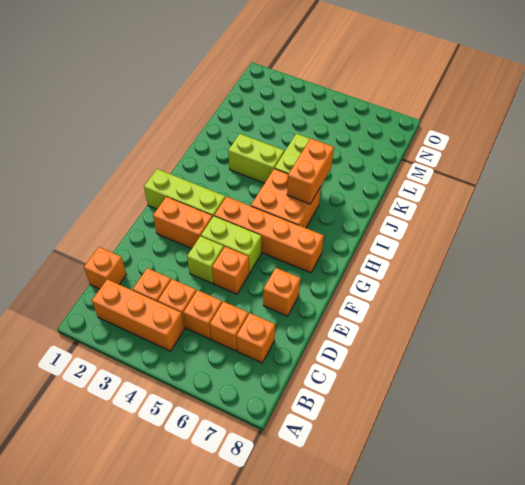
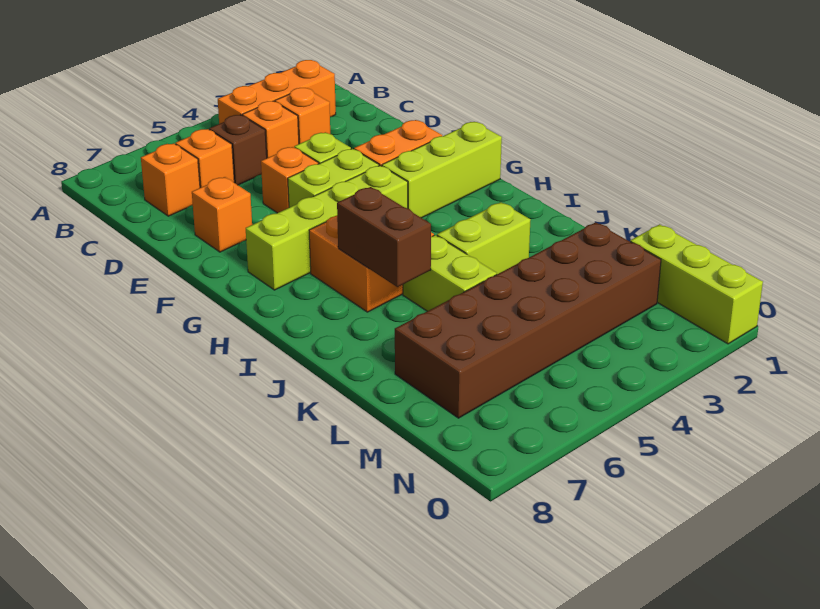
orange brick C1 level 1 -> none
orange brick C5 level 1 -> brown brick C5 level 1
orange brick G4:G7 level 1 -> lime brick G4:G7 level 1
orange brick I6:J6 level 2 -> brown brick I6:J6 level 2
none -> brown brick L2:M7 level 1
none -> lime brick M1:O1 level 1

